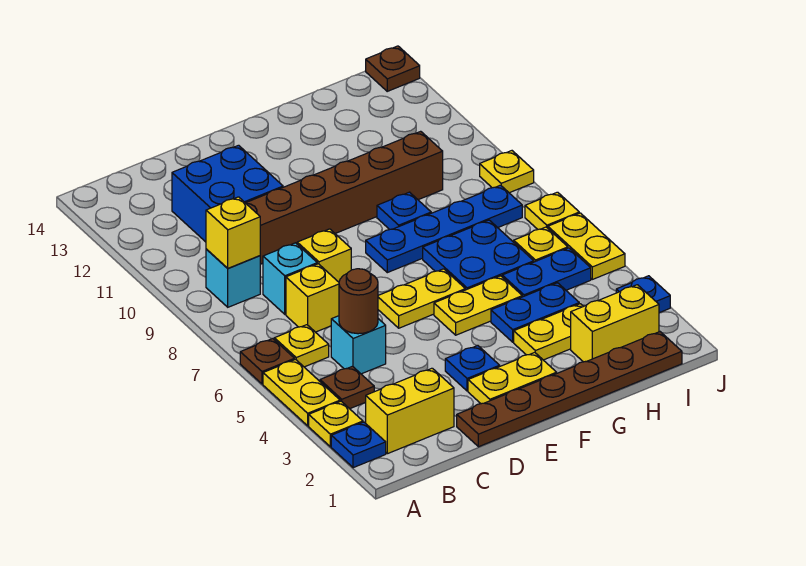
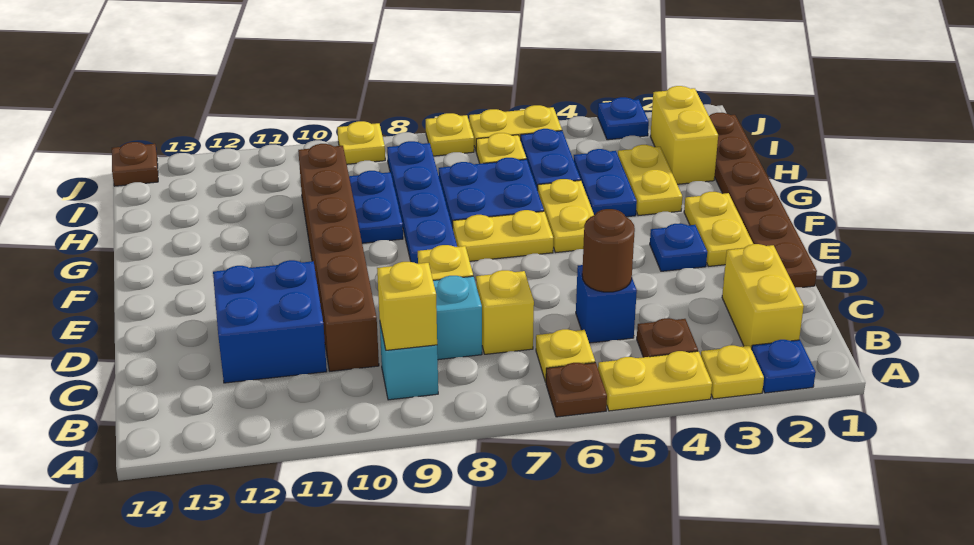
cyan brick C5 level 1 -> blue brick C5 level 1
yellow plate E6:F6 level 1 -> yellow plate F6:F7 level 1
blue plate G9 level 1 -> blue plate G9:H9 level 1

